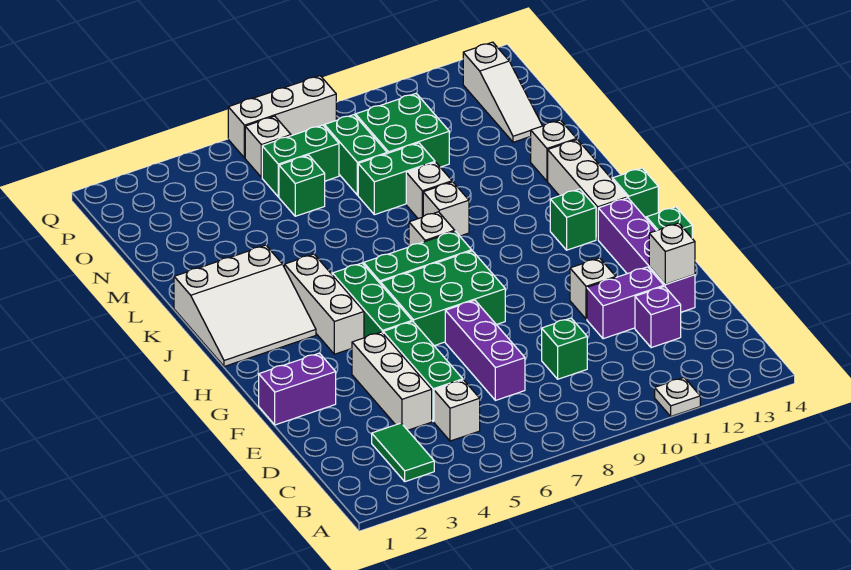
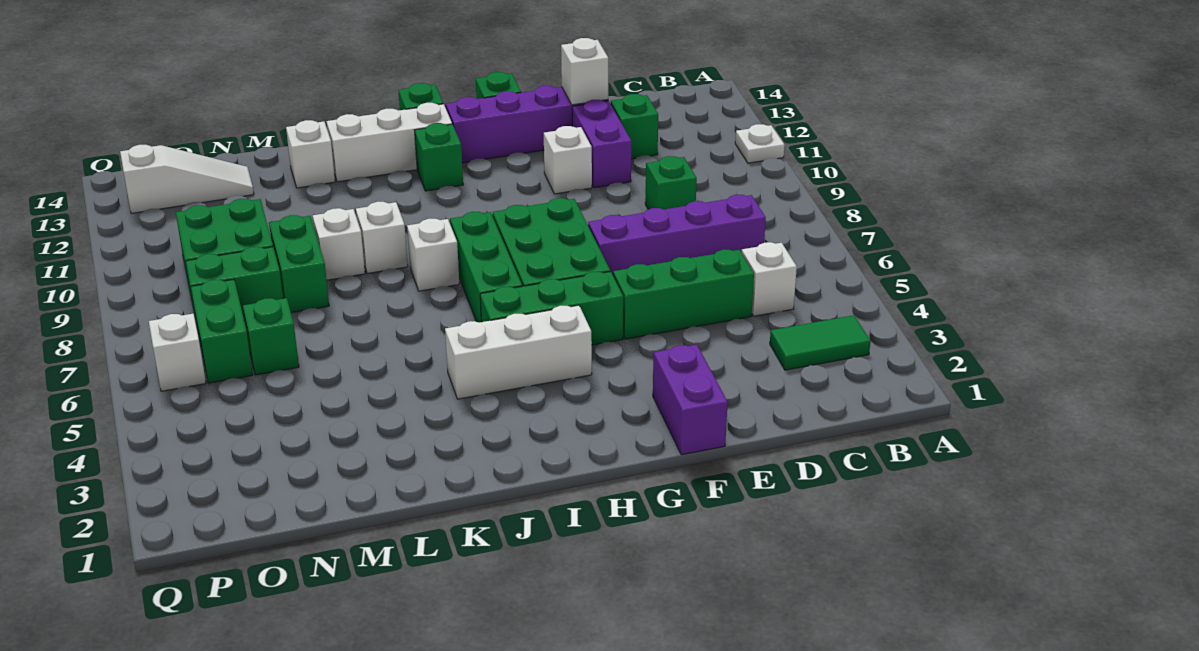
white brick D4:F4 level 1 -> none
purple brick D7:F7 level 1 -> purple brick C7:F7 level 1
purple brick D12 level 1 -> green brick D12 level 1
white slope I1:K3 level 1 top K -> none
white brick Q6:Q8 level 1 -> none

